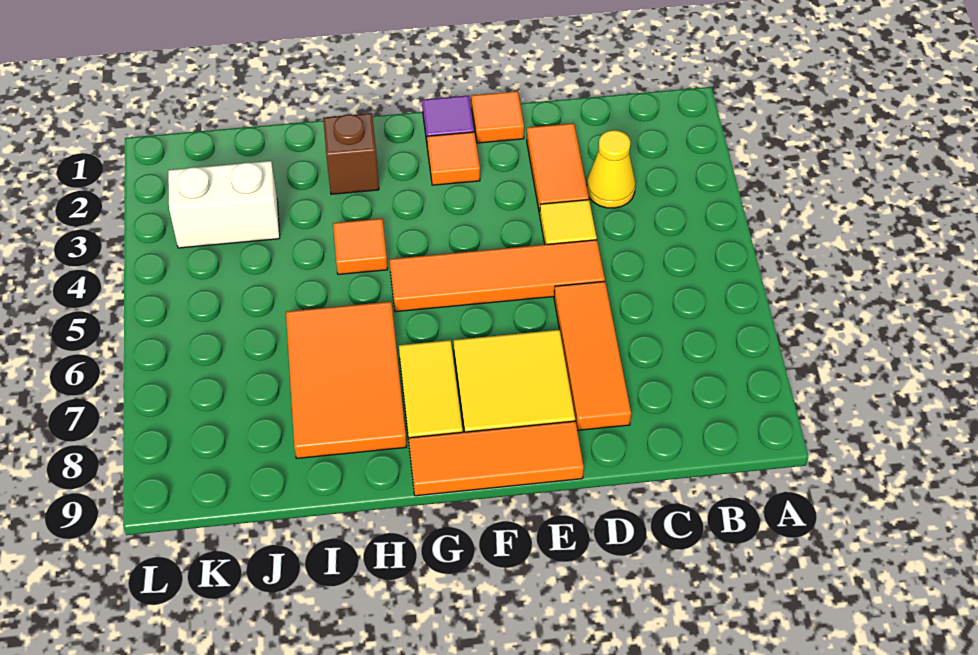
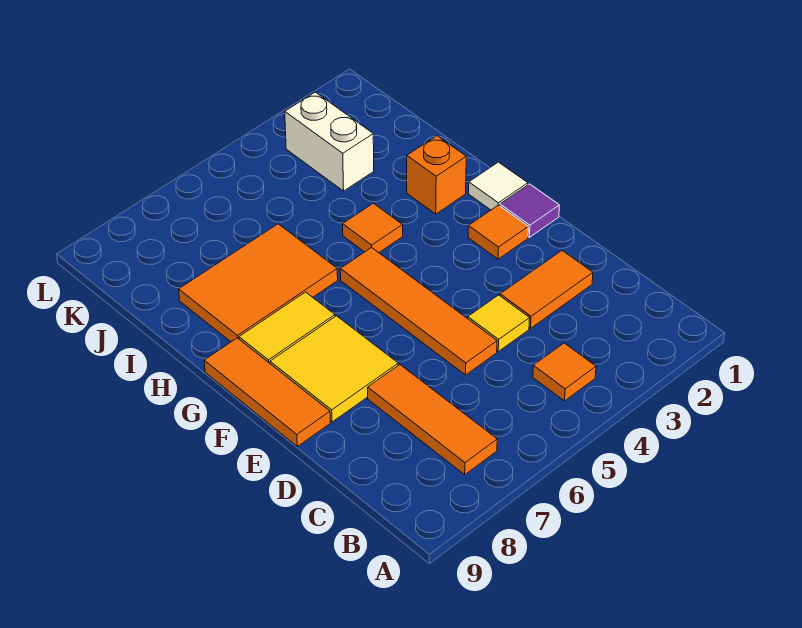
yellow cone C3 level 1 -> none
orange tile D6:D8 level 1 -> orange tile B7:D7 level 1
orange tile E1 level 1 -> orange tile B4 level 1
none -> white tile G1 level 1
brown brick H2 level 1 -> orange brick H2 level 1

